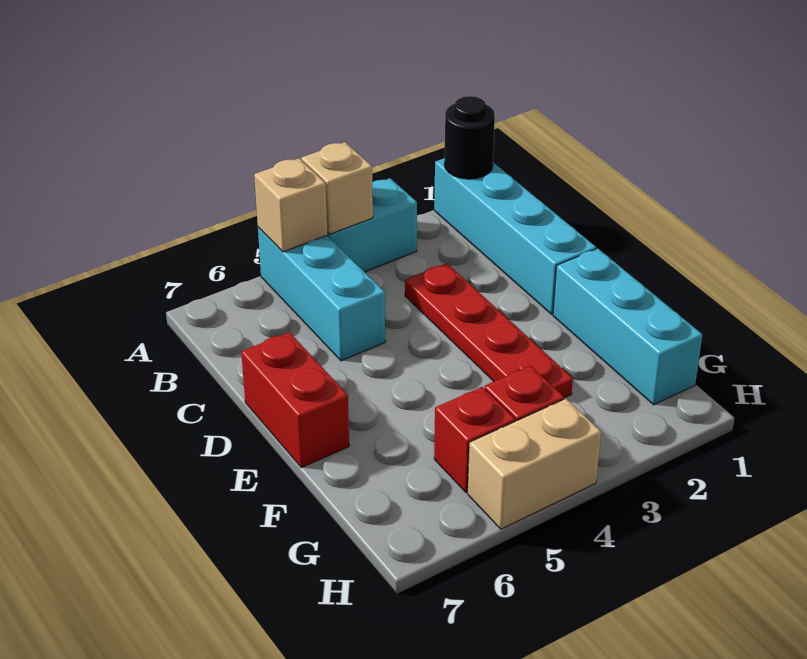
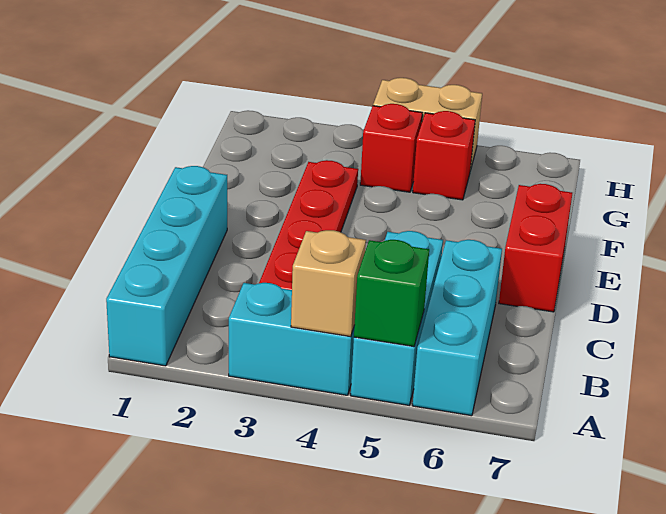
black round brick A1 level 2 -> none
tan brick A5 level 2 -> green brick A5 level 2
cyan brick E1:G1 level 1 -> cyan brick A6:C6 level 1

